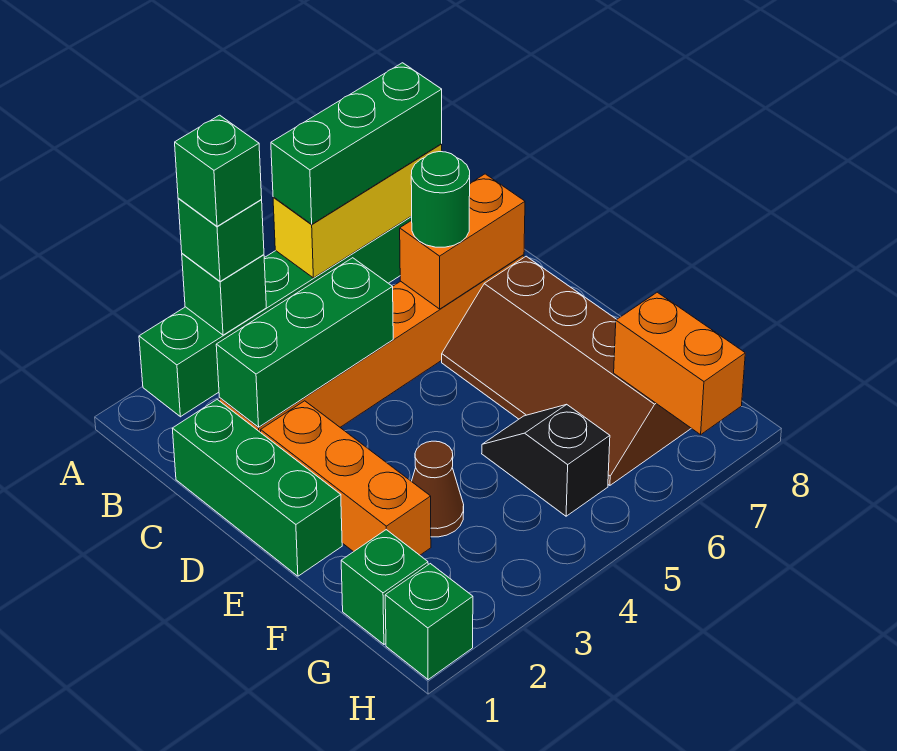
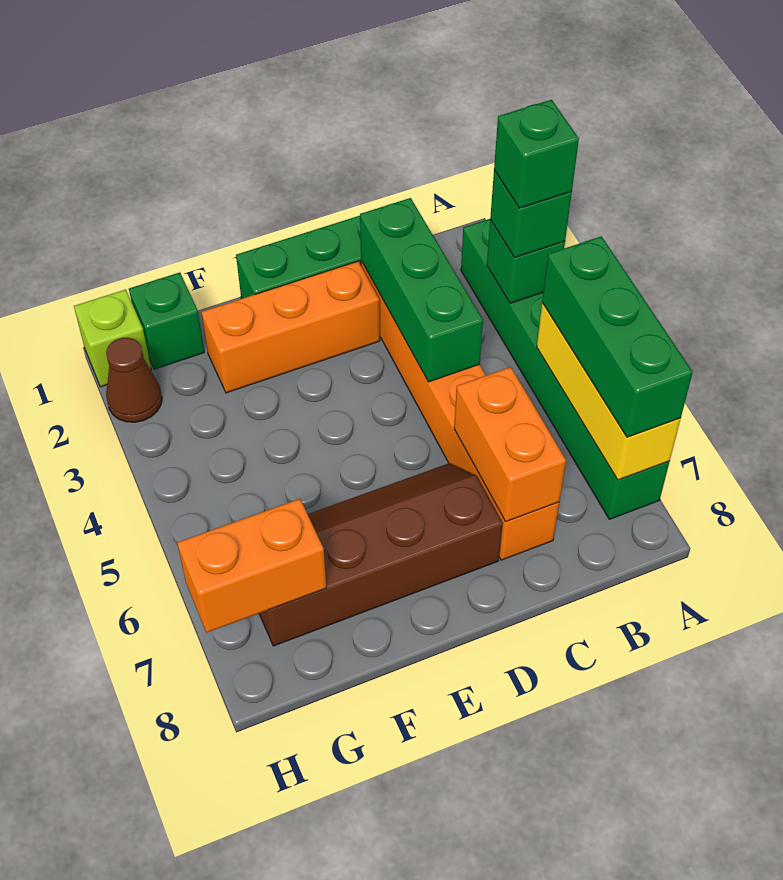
green round brick C6 level 3 -> none
brown cone F3 level 1 -> brown cone H2 level 1
black slope F5:G5 level 1 top G -> none
green brick H1 level 1 -> lime brick H1 level 1

